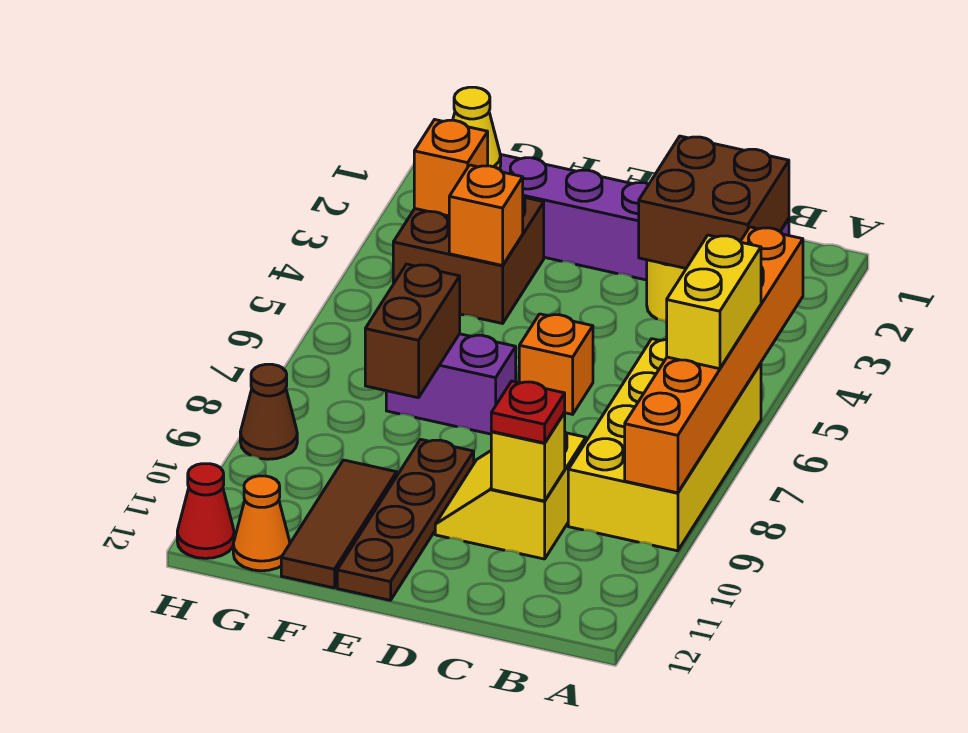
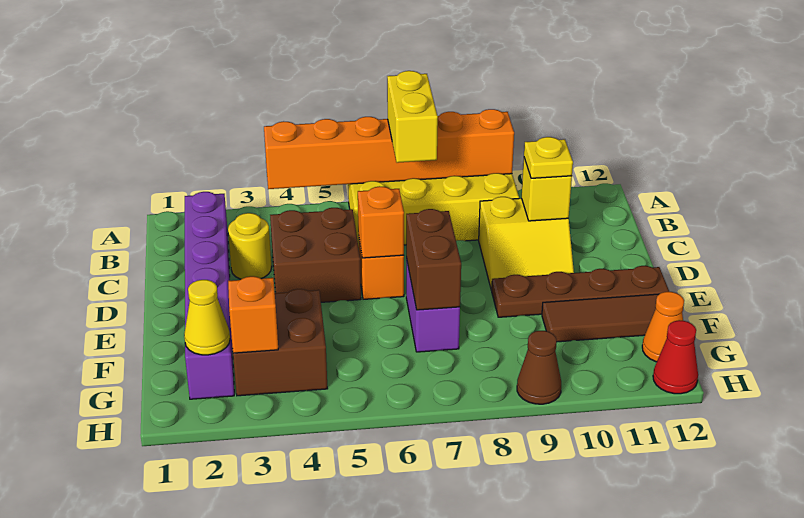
yellow brick A6:A7 level 3 -> yellow brick A7:B7 level 3
brown brick B2:C3 level 2 -> brown brick C4:D5 level 1
red plate C10 level 3 -> yellow plate C10 level 3
orange brick F4 level 2 -> orange brick D6 level 2
brown brick F7:F8 level 2 -> brown brick E7:F7 level 2

